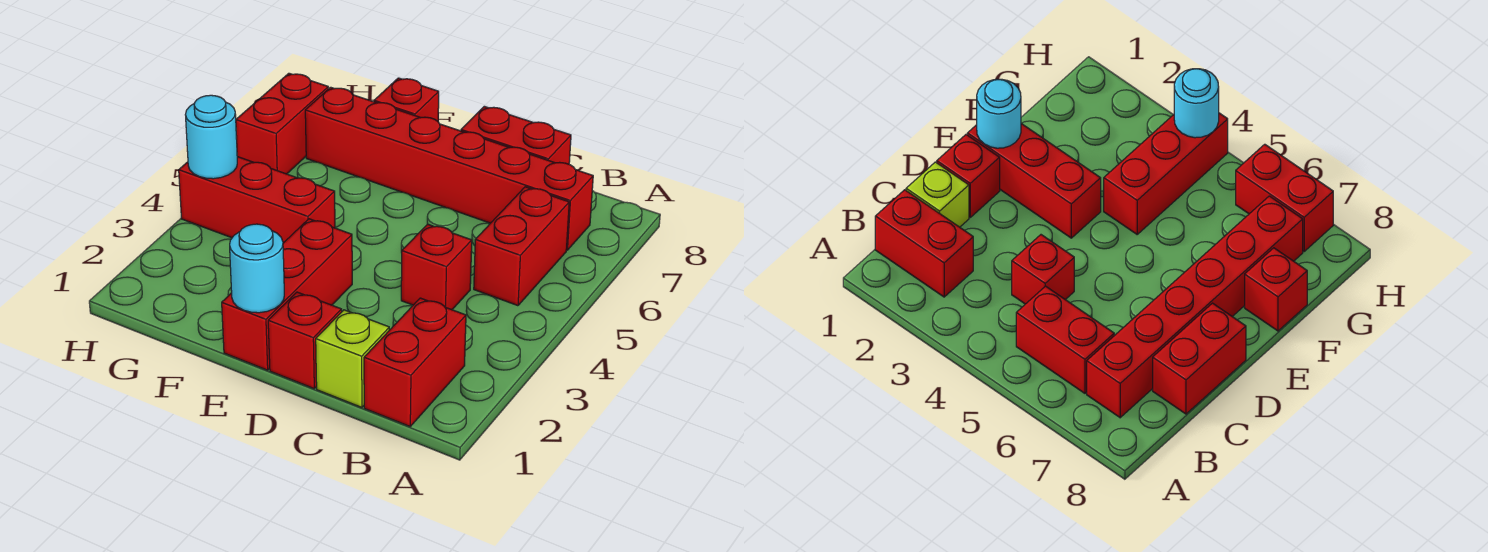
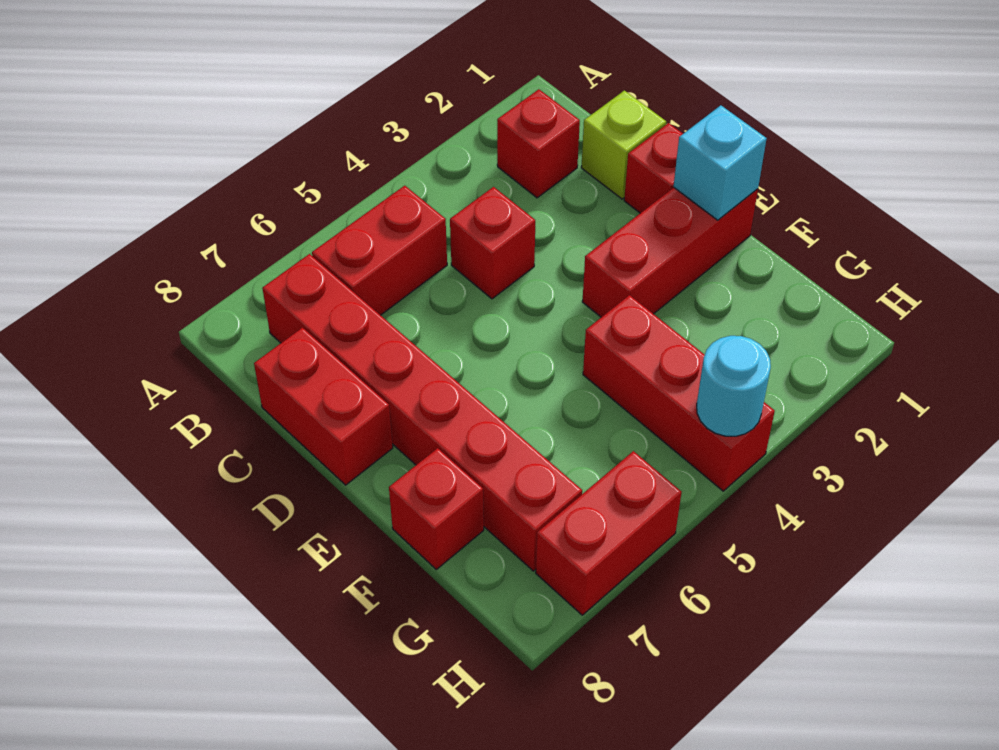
red brick B1:B2 level 1 -> red brick B2 level 1
cyan round brick E1 level 2 -> cyan brick E1 level 2

